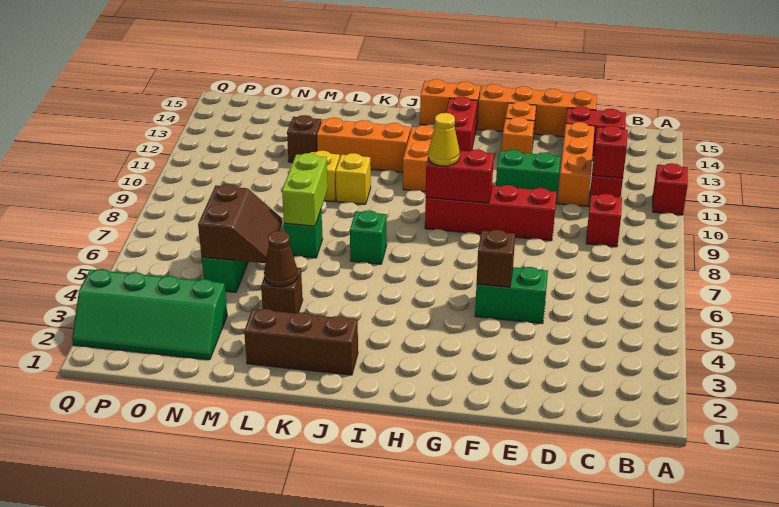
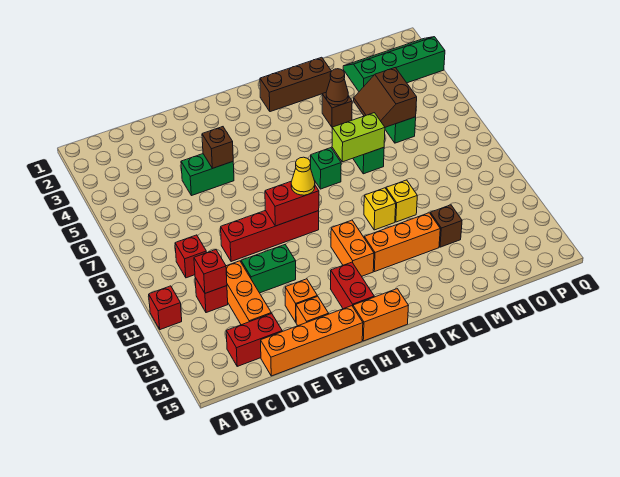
lime brick L7:L8 level 2 -> lime brick K7:L7 level 2

